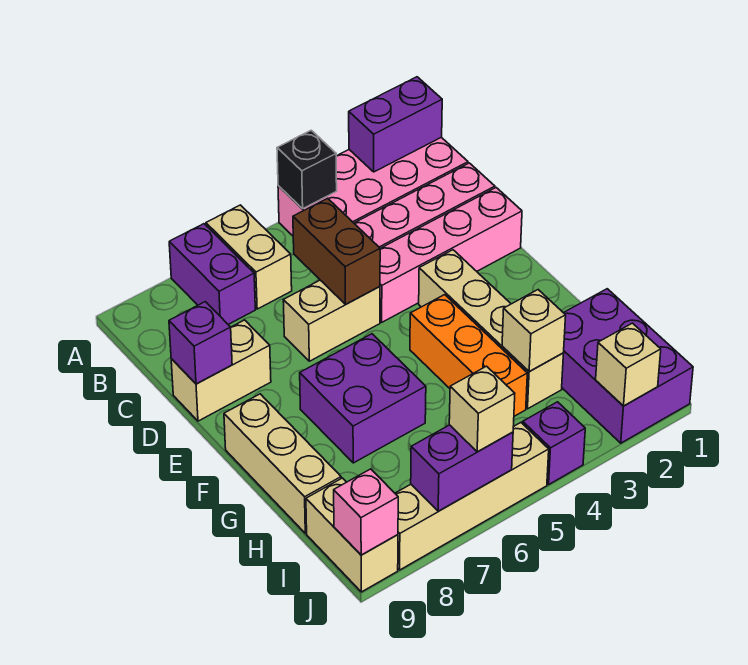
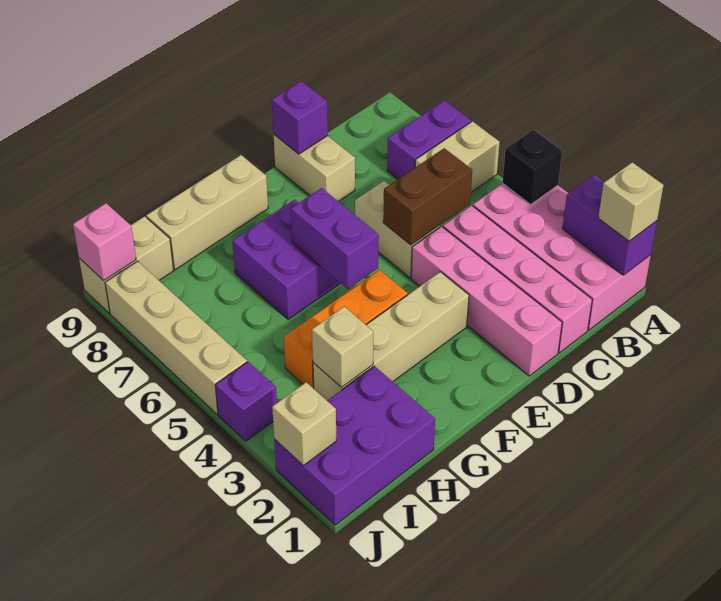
purple brick J6:J7 level 2 -> purple brick F5:F6 level 2
tan brick J6 level 3 -> tan brick A1 level 3

